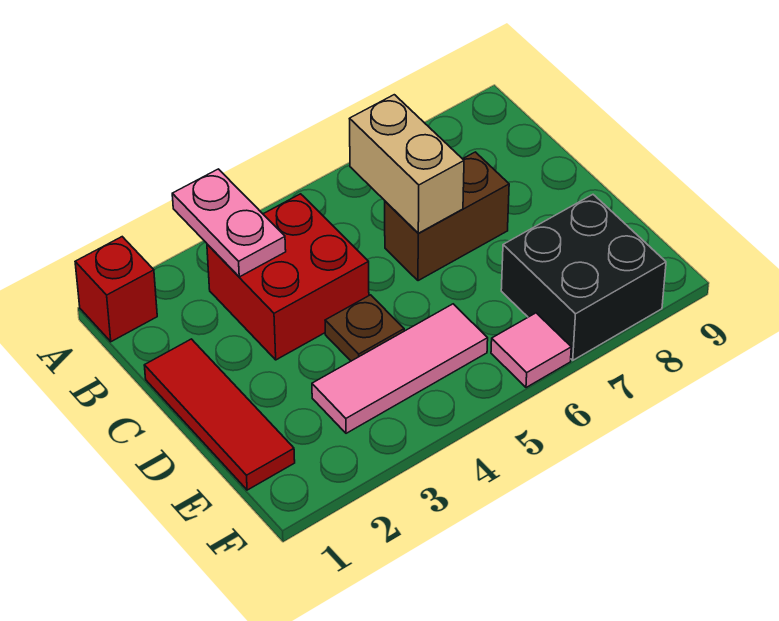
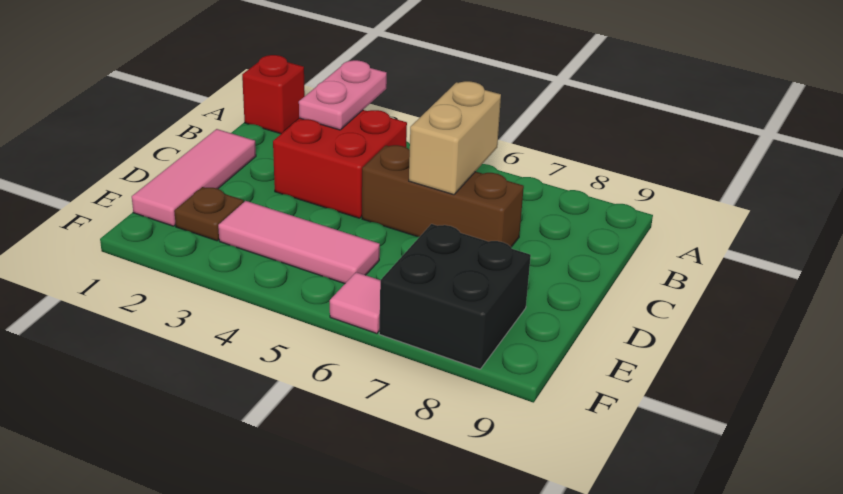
red tile C1:E1 level 1 -> pink tile C1:E1 level 1
brown brick C6:C7 level 1 -> brown brick C5:C7 level 1
brown plate D4 level 1 -> brown plate E2 level 1

